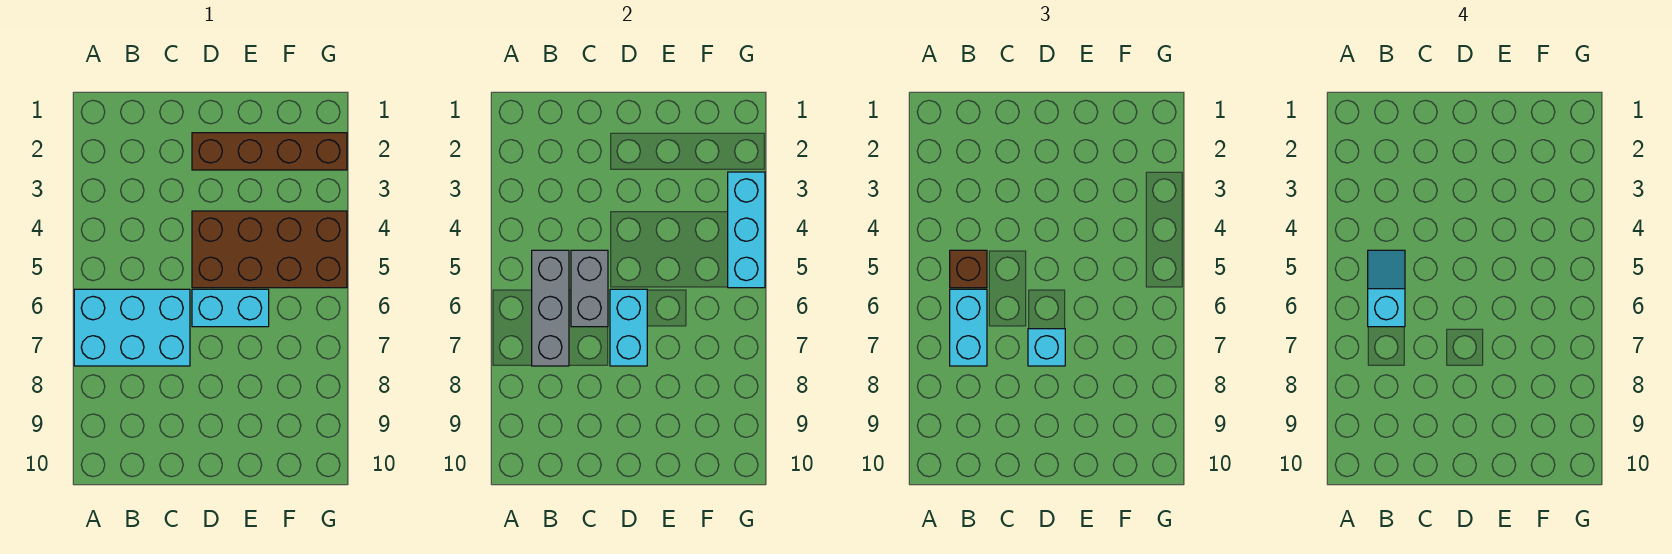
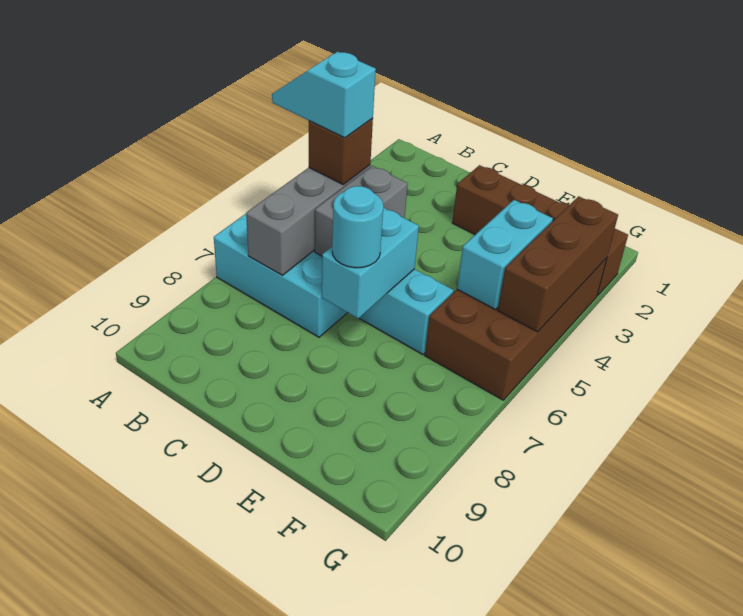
cyan slope B5:B6 level 4 top 6 -> cyan slope A5:B5 level 4 top B
cyan brick B6:B7 level 3 -> cyan brick F4:F5 level 2
brown brick D4:G5 level 1 -> brown brick F3:G6 level 1
cyan brick D7 level 3 -> cyan round brick D7 level 3
cyan brick G3:G5 level 2 -> brown brick G3:G5 level 2

